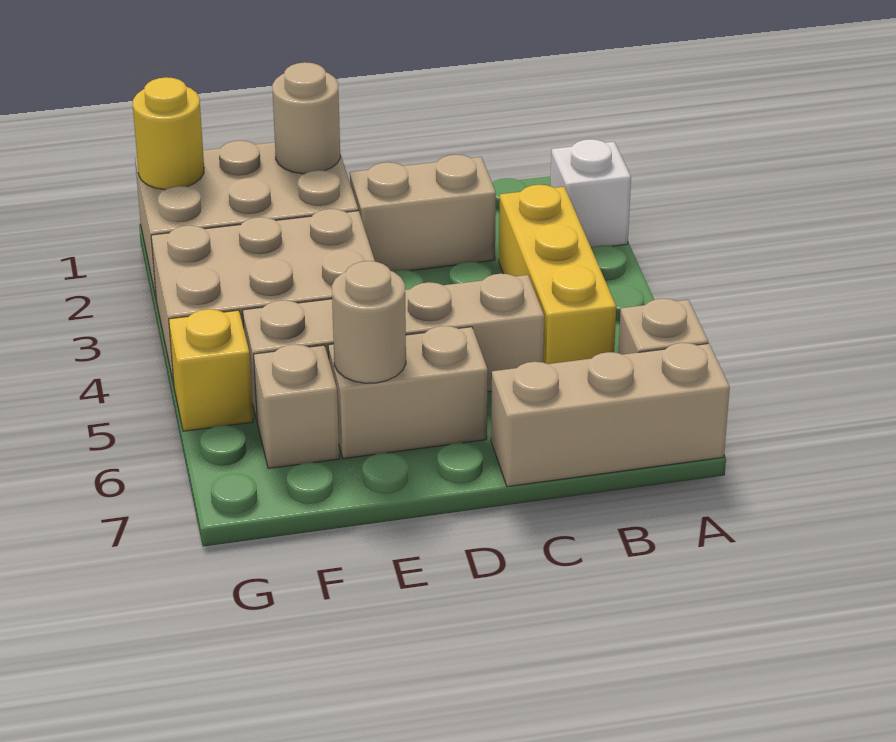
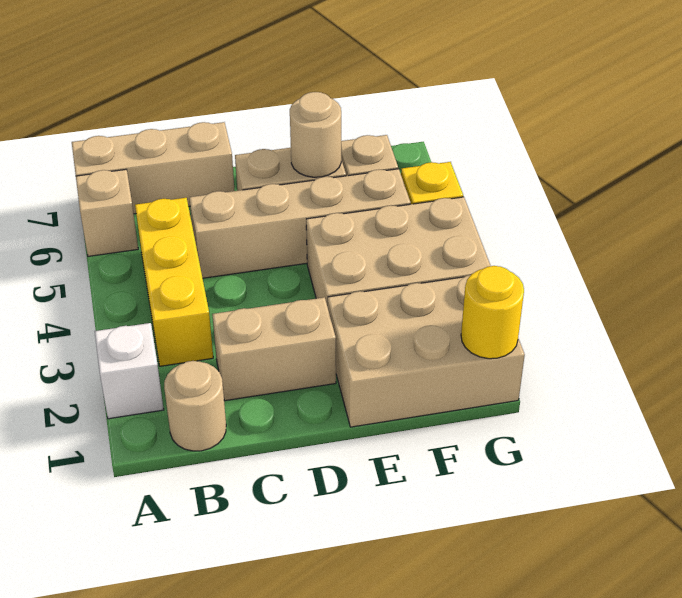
tan round brick E1 level 2 -> tan round brick B1 level 1

